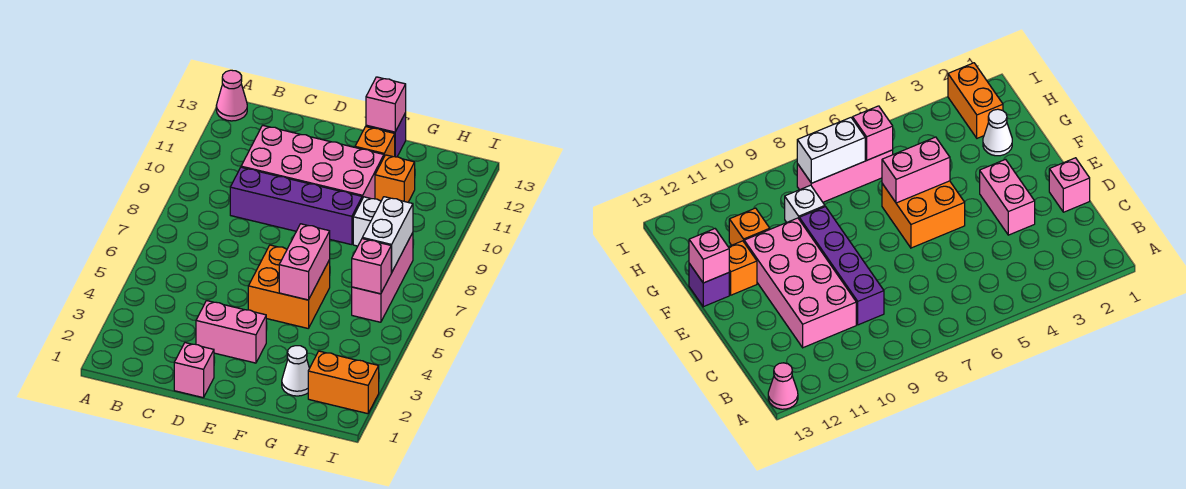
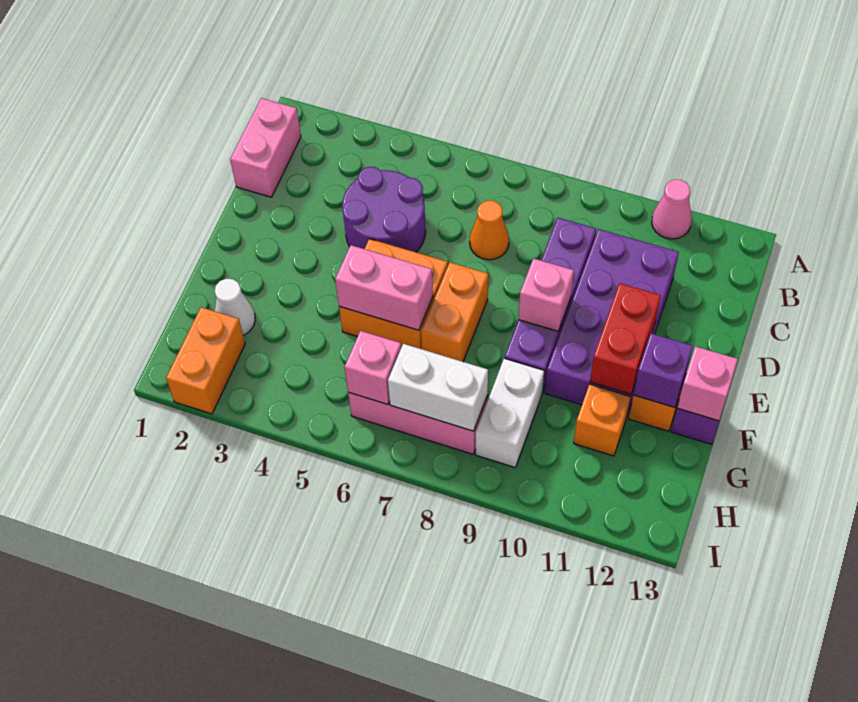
pink cone A13 level 1 -> pink cone A11 level 1
none -> purple round brick C4:D5 level 1
none -> orange cone C7 level 1
pink brick C10:F11 level 1 -> purple brick C10:F11 level 1
pink brick D1 level 1 -> pink brick E9 level 2
pink brick D3:E3 level 1 -> pink brick B1:C1 level 1
none -> orange brick E7:F7 level 1
none -> red brick E11:F11 level 2
none -> purple brick F12 level 2
white brick G9 level 1 -> white brick G9:H9 level 1

